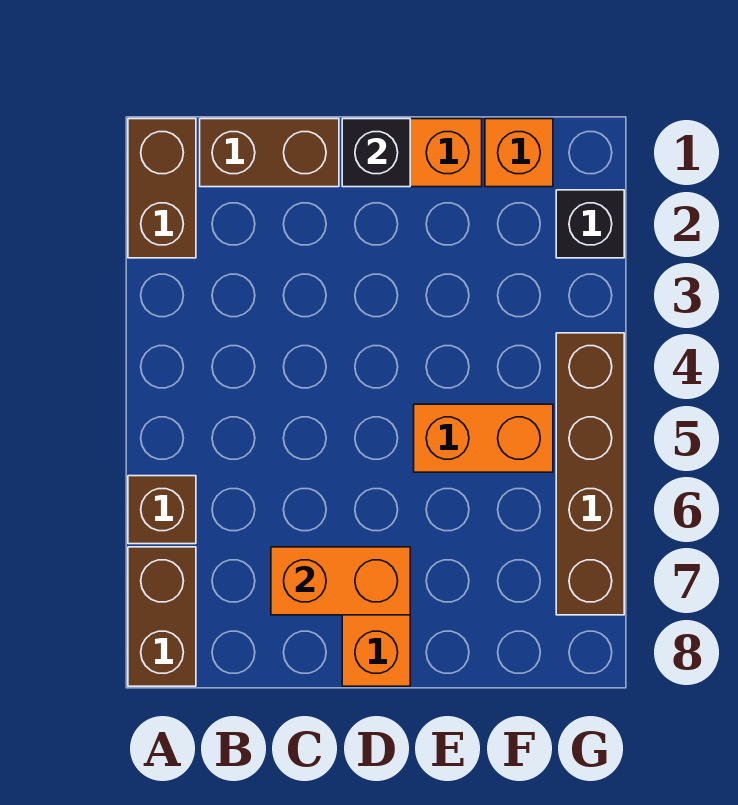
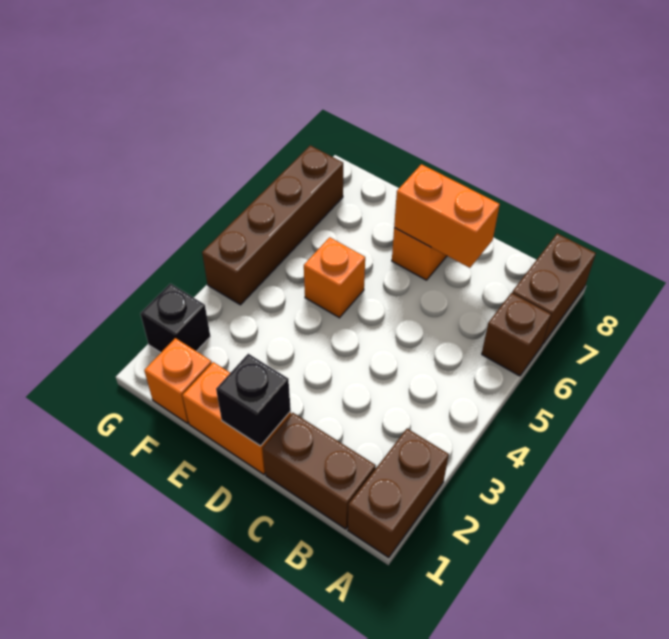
orange brick E5:F5 level 1 -> orange brick E5 level 1

